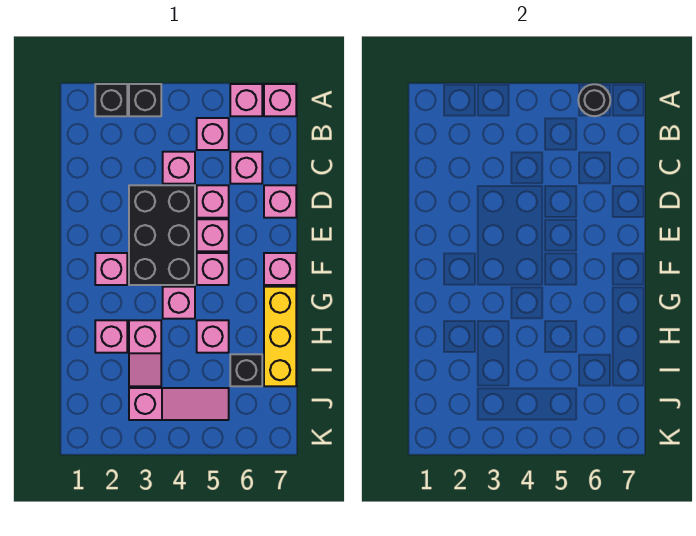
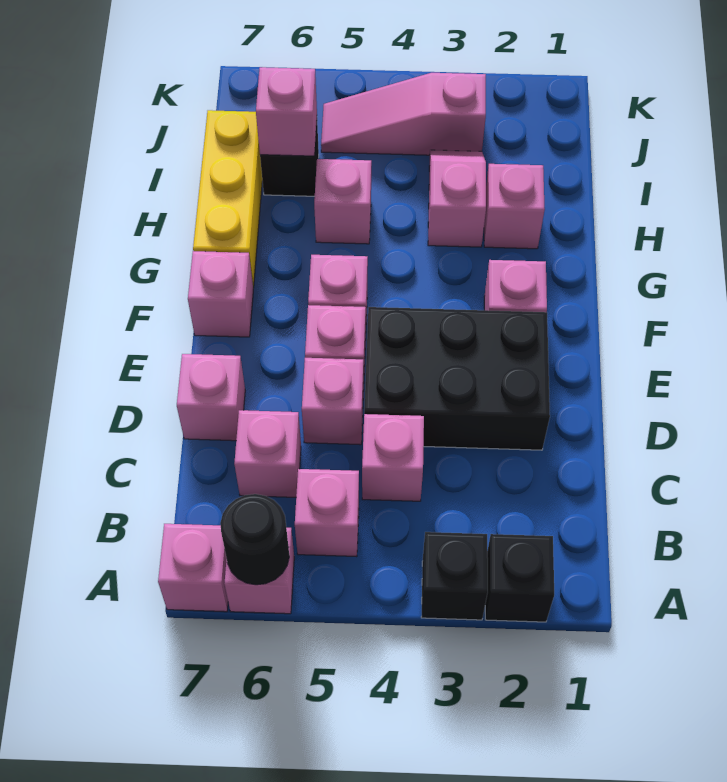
black brick D3:F4 level 1 -> black brick D2:E4 level 1
pink brick G4 level 1 -> pink brick I6 level 2

